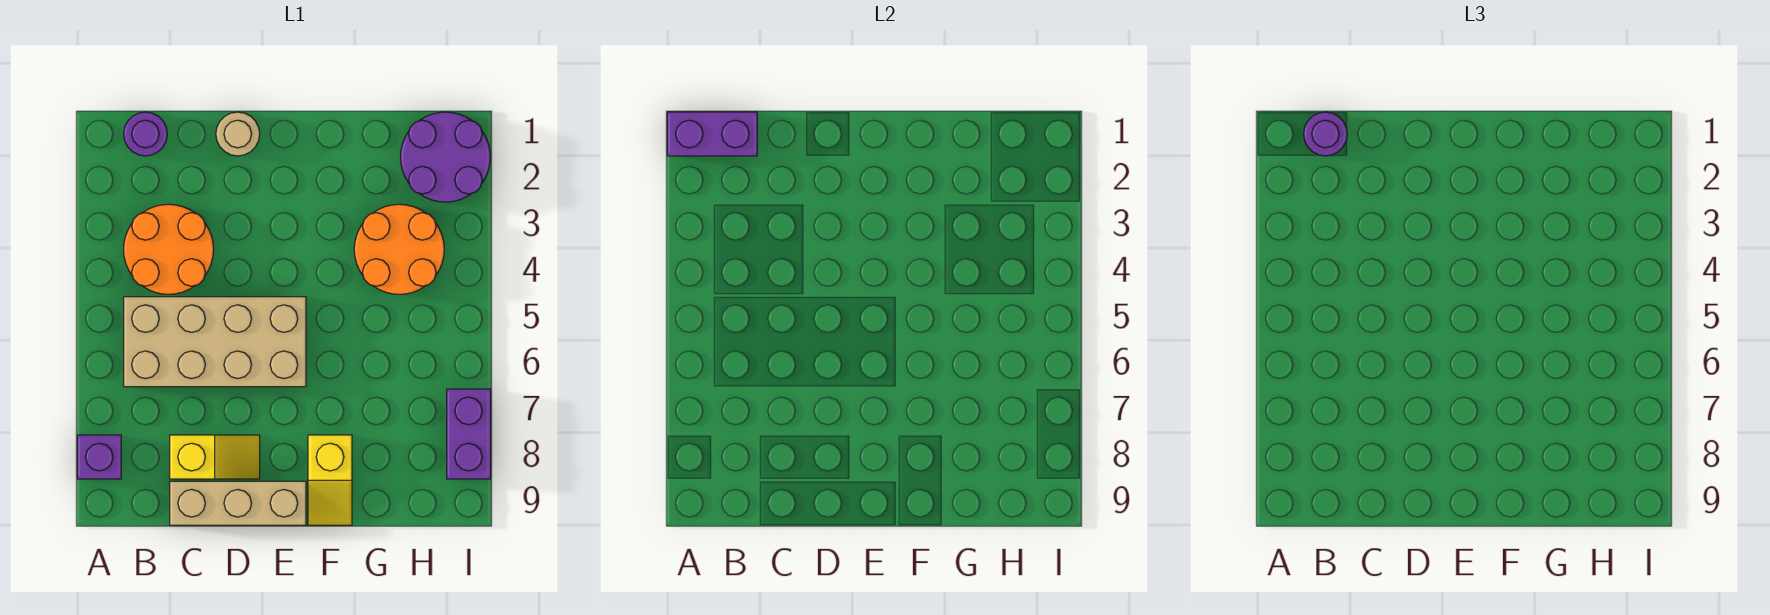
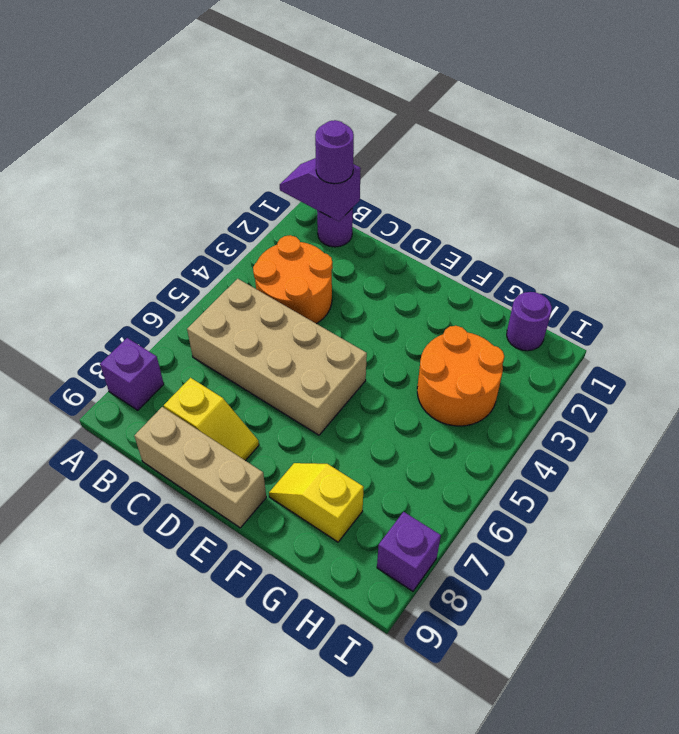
purple brick A1:B1 level 2 -> purple slope A1:B1 level 2 top B
tan round brick D1 level 1 -> none
yellow slope F8:F9 level 1 top 8 -> yellow slope F8:G8 level 1 top G
purple round brick H1:I2 level 1 -> purple round brick H1 level 1
purple brick I7:I8 level 1 -> purple brick I8 level 1

